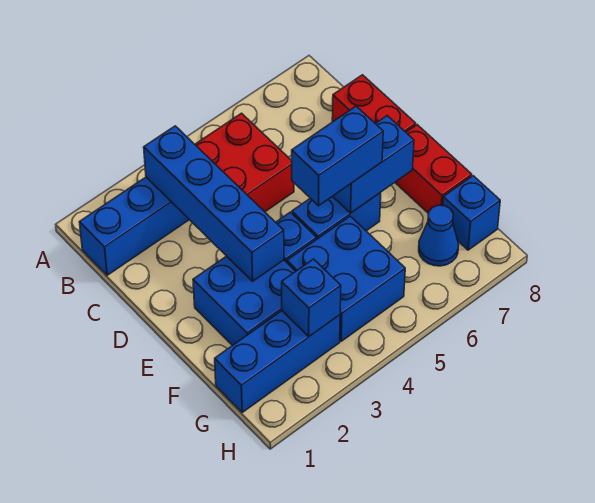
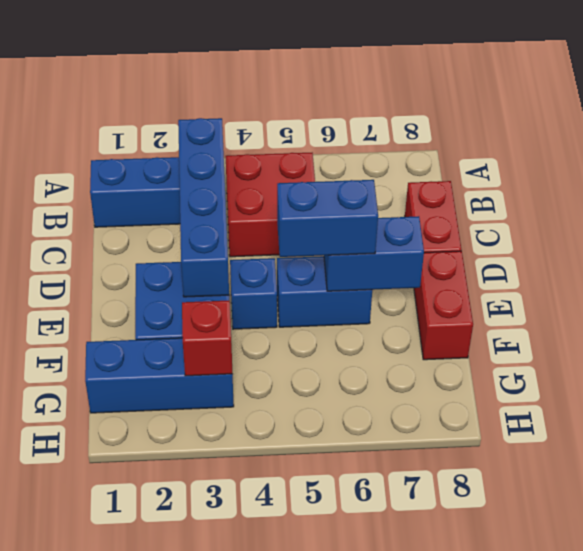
blue brick F4:G5 level 1 -> none
blue brick G3 level 2 -> red brick G3 level 2
blue cone G7 level 1 -> none
blue brick G8 level 1 -> none

